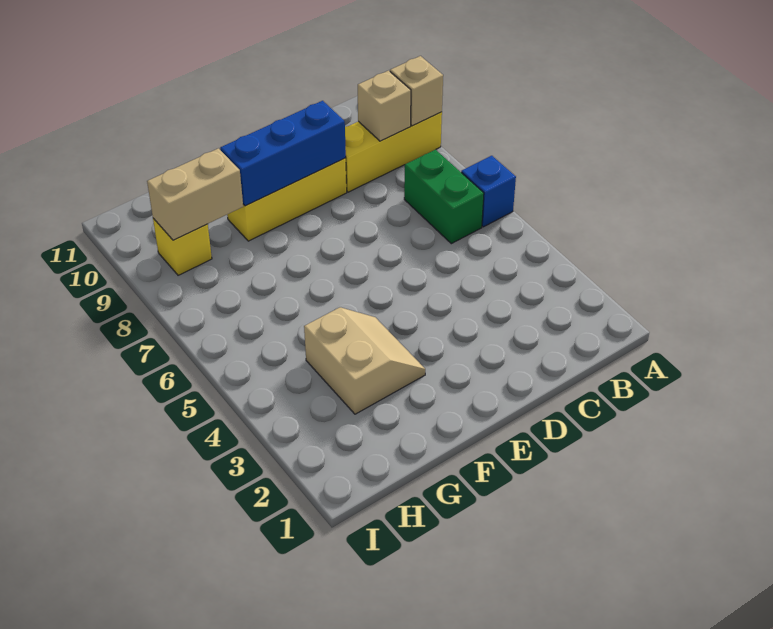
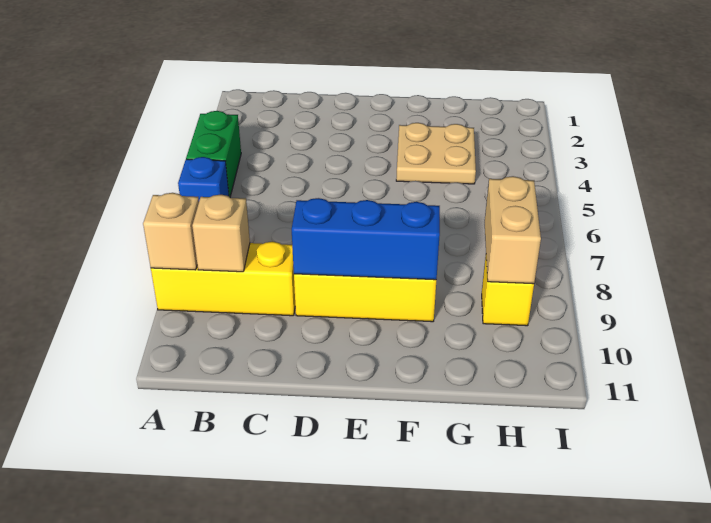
green brick B6:B7 level 1 -> green brick A4:A5 level 1
tan slope F3:G4 level 1 top G -> tan plate F3:G4 level 1
tan brick G9:H9 level 2 -> tan brick H8:H9 level 2

